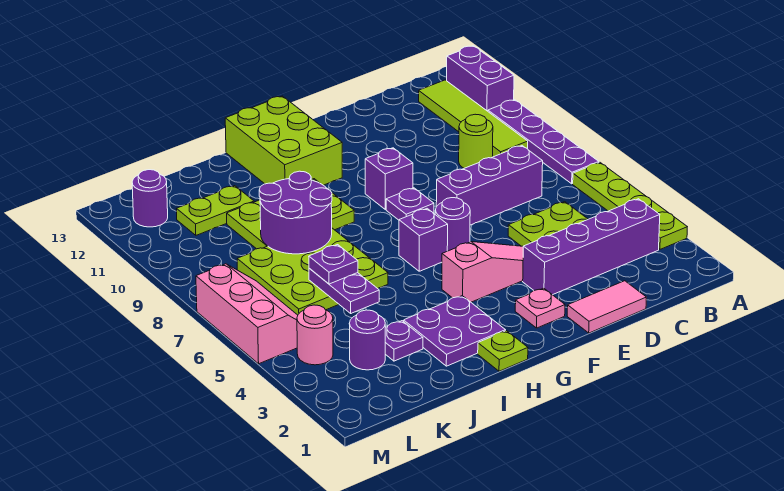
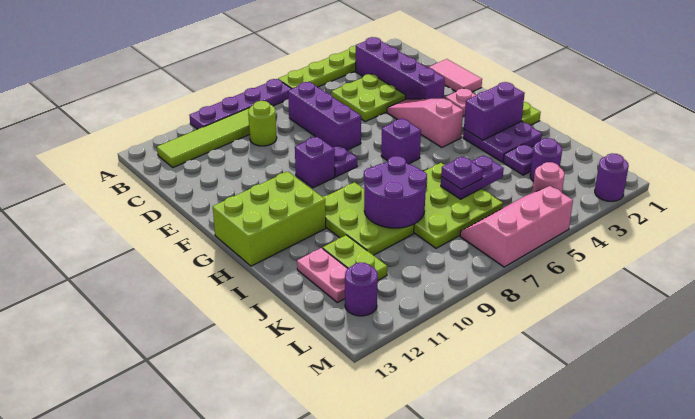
purple brick A11:A12 level 1 -> purple brick H2:H3 level 2
purple round brick F6 level 1 -> purple round brick M2 level 1
none -> pink plate J12:K12 level 1

